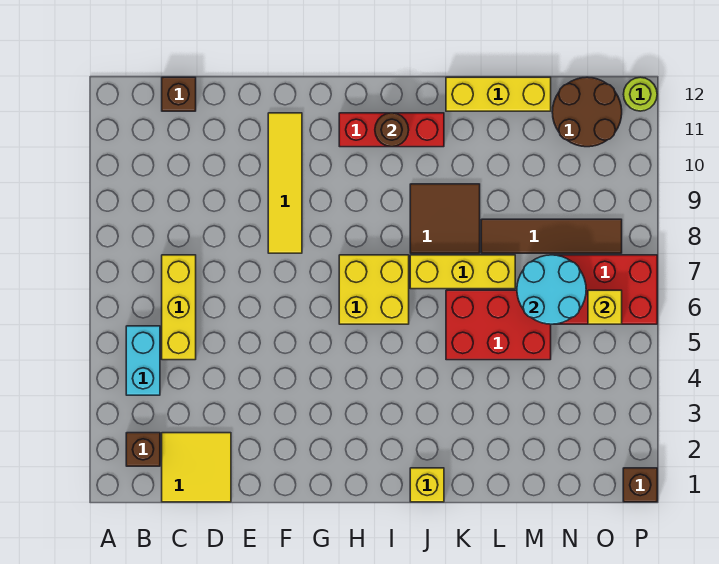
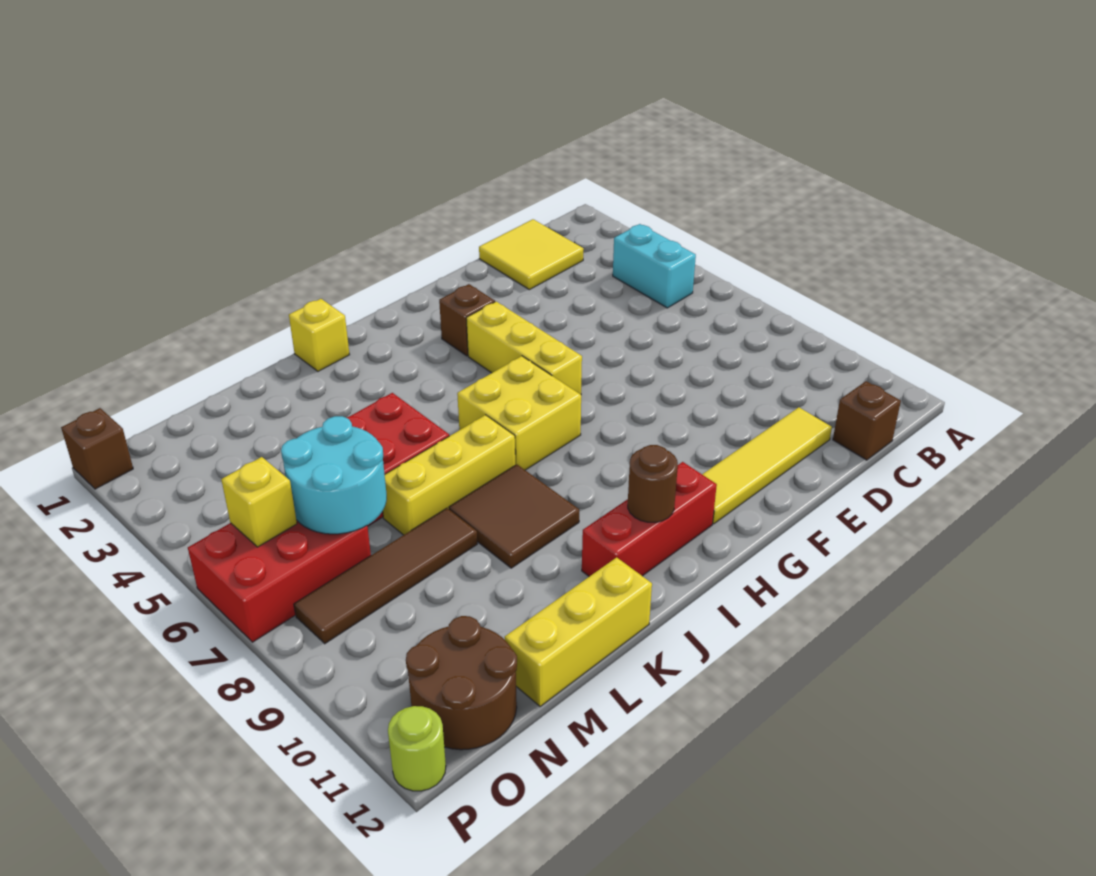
brown brick B2 level 1 -> brown brick G3 level 1
yellow brick C5:C7 level 1 -> yellow brick G4:G6 level 1
yellow tile F8:F11 level 1 -> yellow tile D11:G11 level 1

